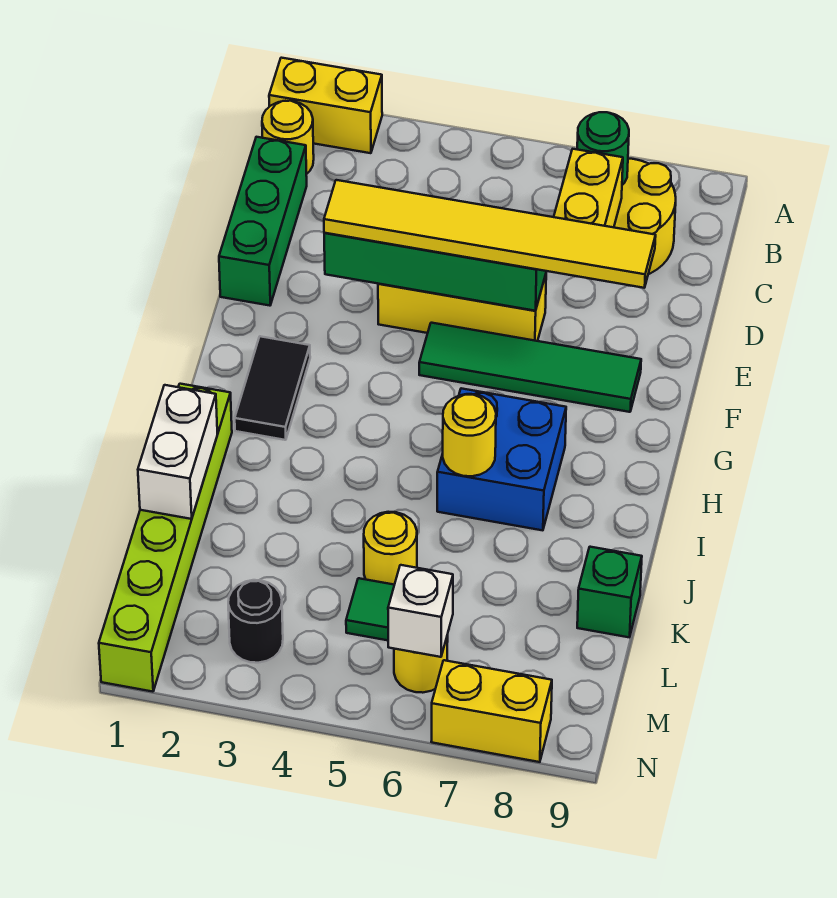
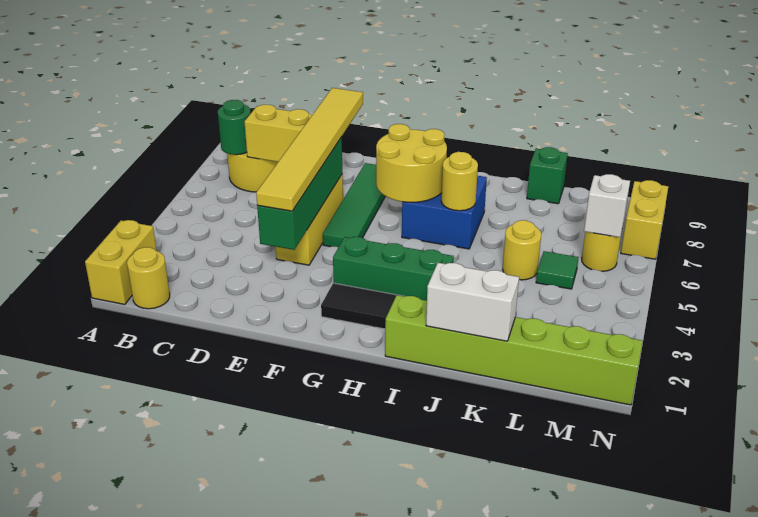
green brick C1:E1 level 1 -> green brick G3:I3 level 1
none -> yellow round brick G6:H7 level 2
black round brick M3 level 1 -> none

